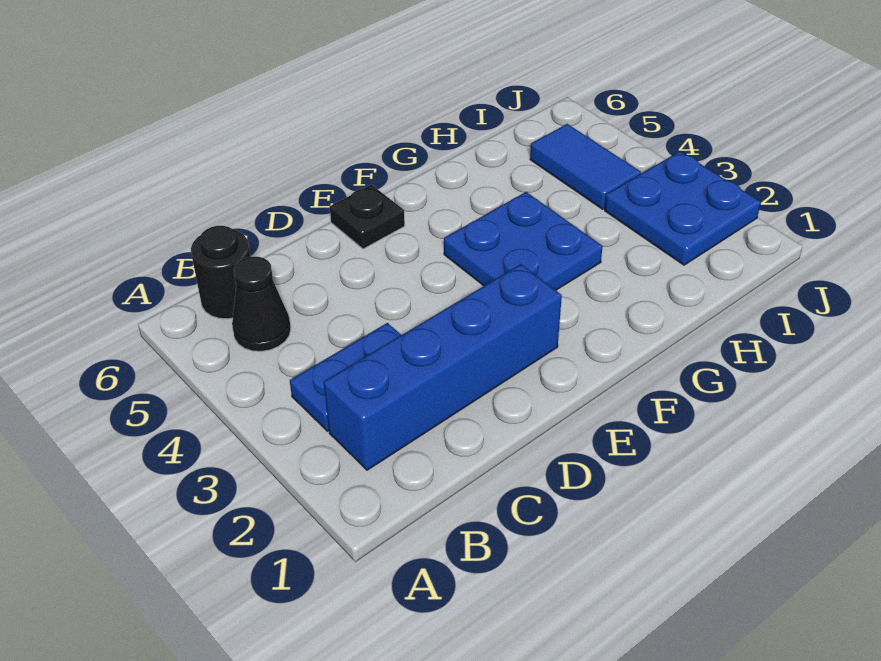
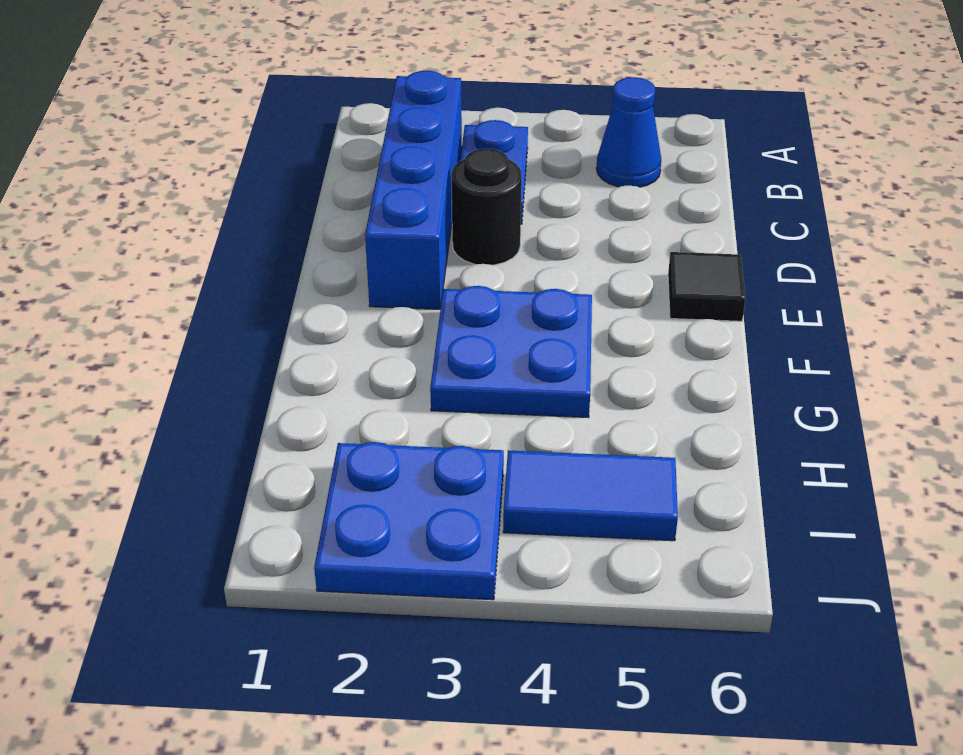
black cone B5 level 1 -> blue cone B5 level 1
black round brick B6 level 1 -> black round brick D3 level 1
black plate E6 level 1 -> black tile E6 level 1

